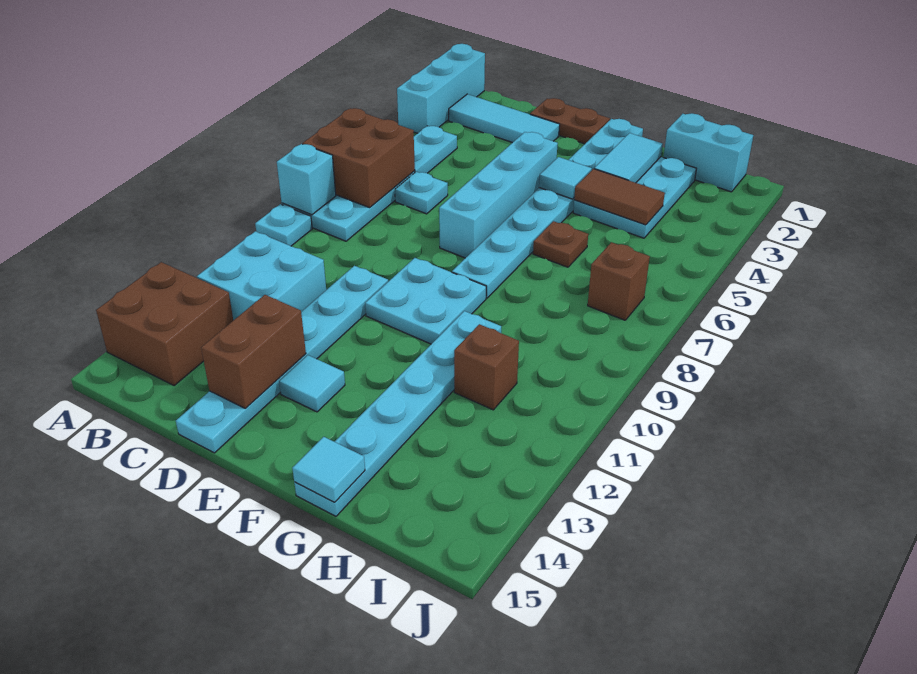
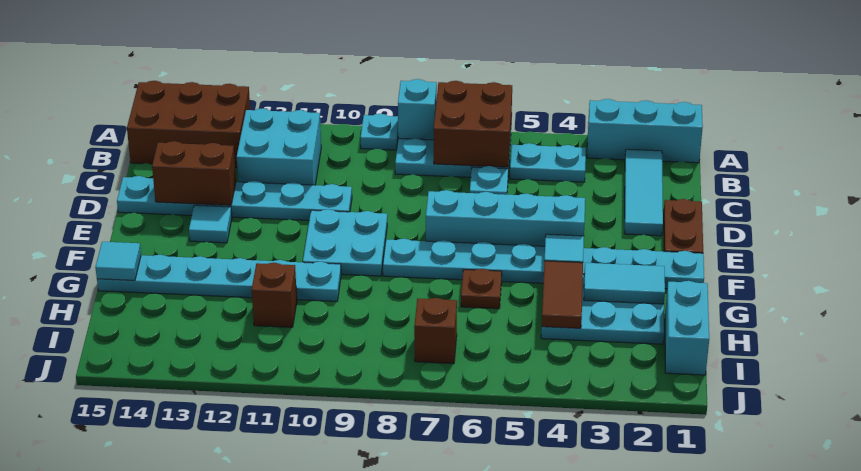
brown brick A13:B14 level 1 -> brown brick A13:B15 level 1

